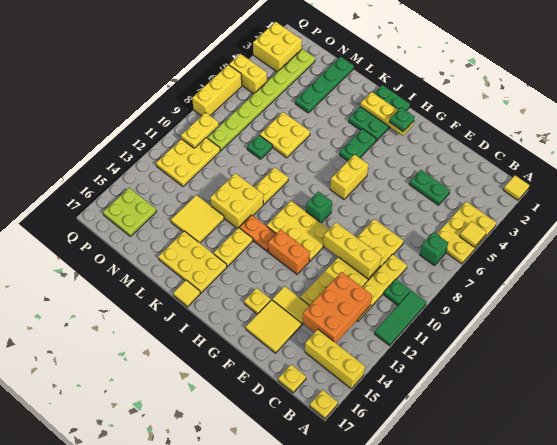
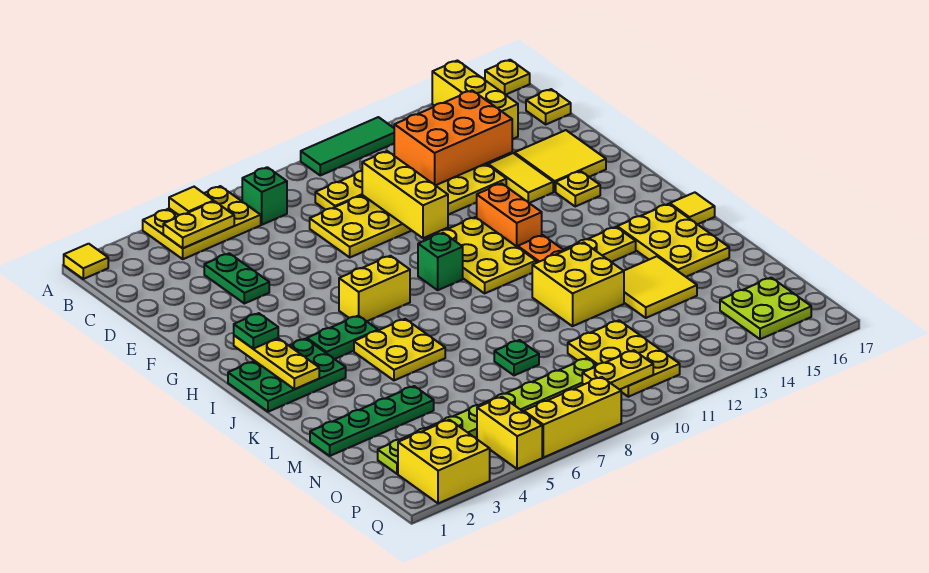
green plate B10 level 1 -> none
yellow plate K9:K10 level 1 -> yellow plate B4:B5 level 2
yellow plate L6:M7 level 1 -> yellow plate J5:K6 level 1
yellow plate O10:P12 level 1 -> yellow plate N10:P11 level 1

